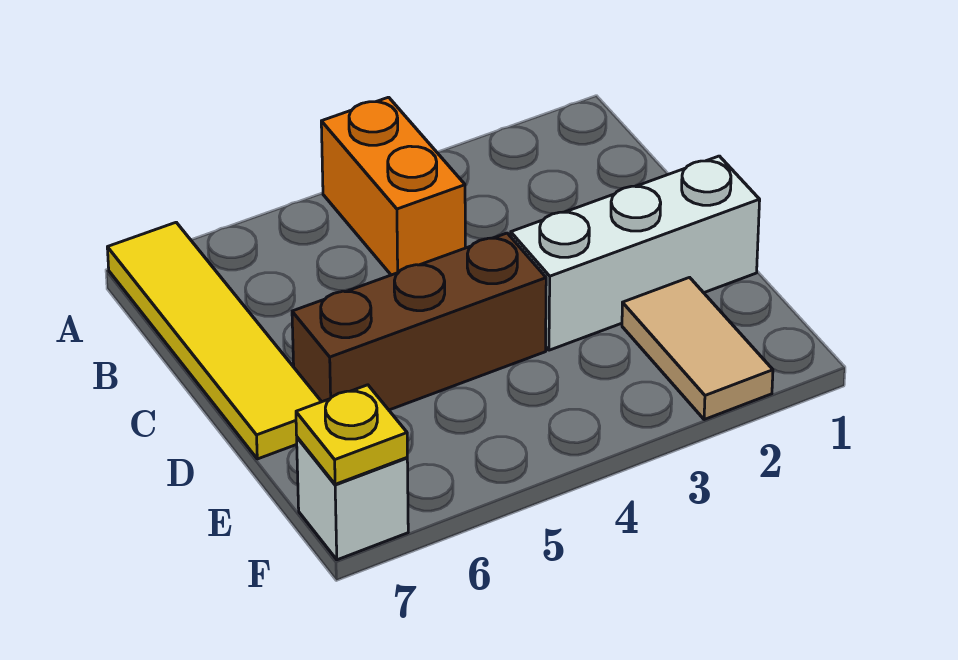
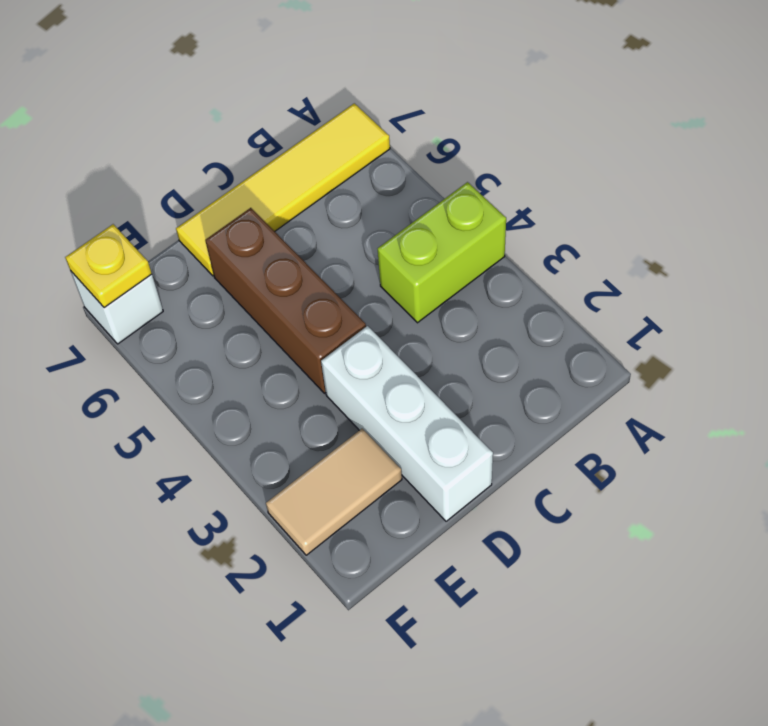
orange brick A4:B4 level 1 -> lime brick A4:B4 level 1

